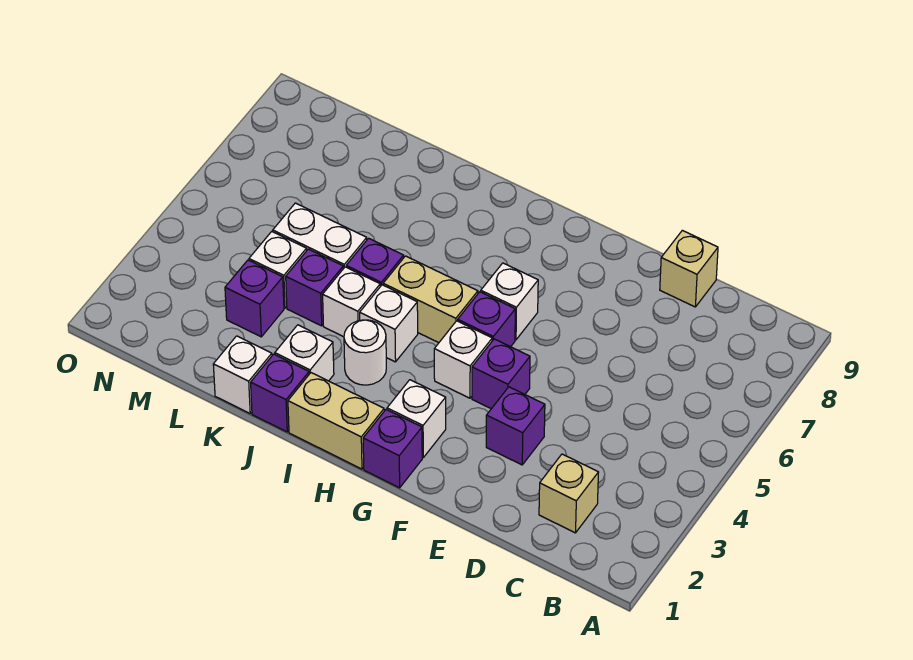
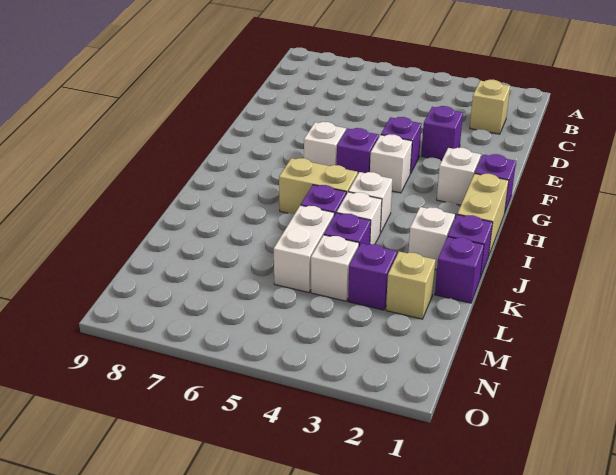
tan brick D9 level 1 -> tan brick L2 level 1
tan brick H5:I5 level 1 -> tan brick I5:I6 level 1
white round brick I3 level 1 -> none
white brick K1 level 1 -> purple brick K1 level 1

